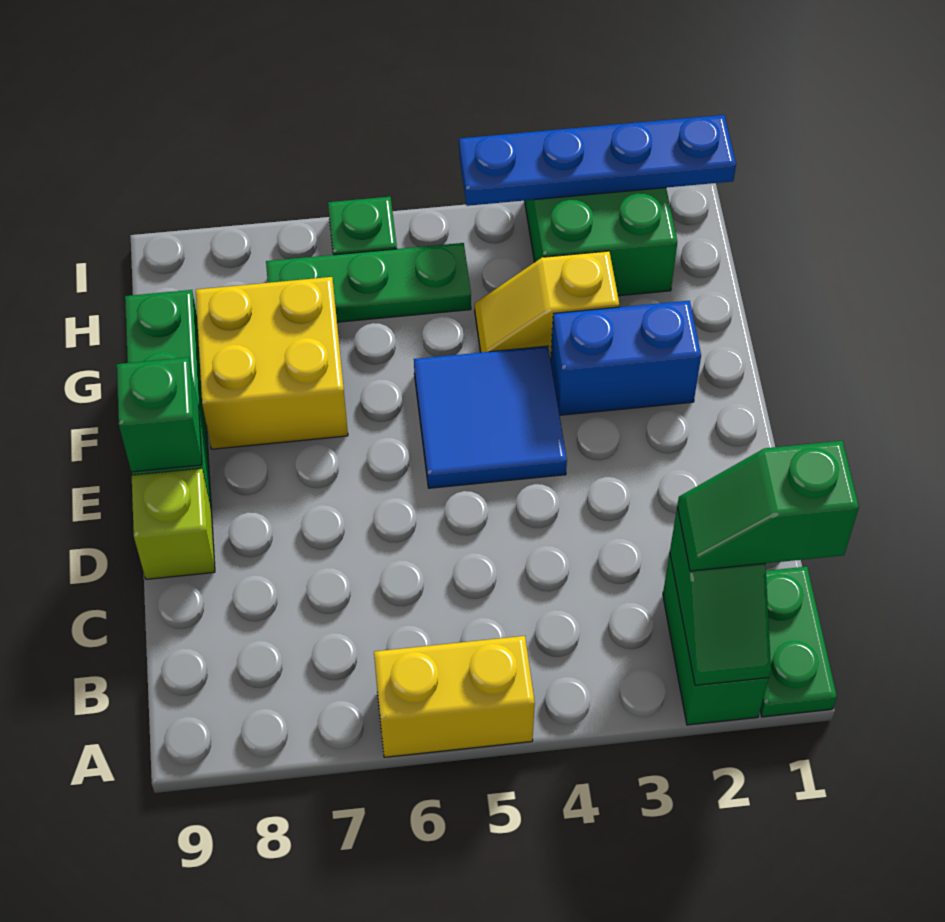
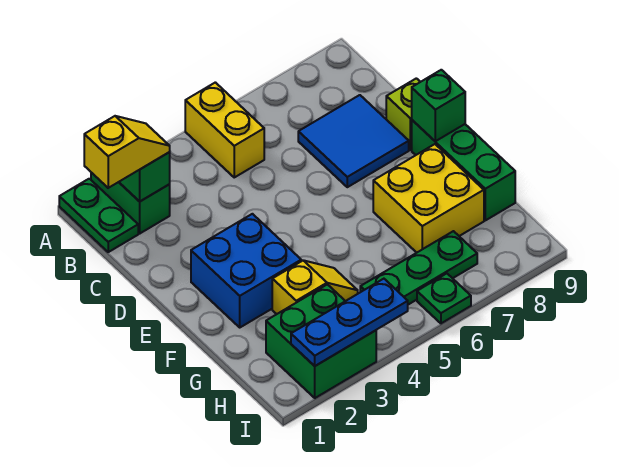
yellow brick A5:A6 level 1 -> yellow brick A5:B5 level 1
green slope B1:B2 level 3 top 1 -> yellow slope B1:B2 level 3 top 1
blue tile E4:F5 level 1 -> blue tile C7:D8 level 1
blue brick F2:F3 level 1 -> blue brick E2:F3 level 1
blue plate I1:I4 level 2 -> blue plate I2:I4 level 2

